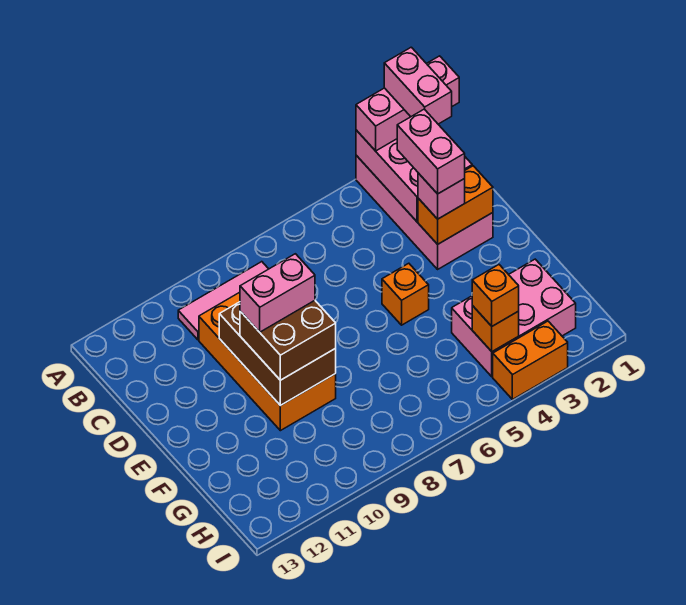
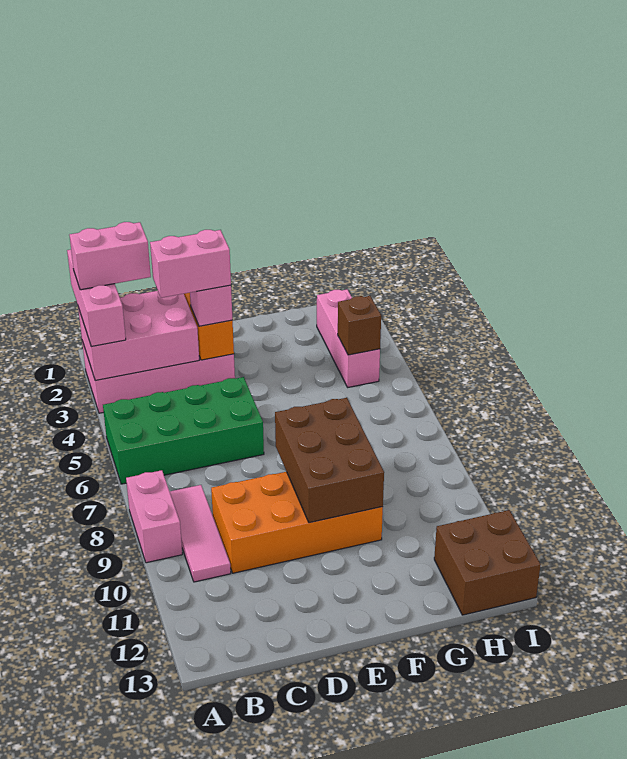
none -> green brick A5:D6 level 1
brown brick D9:F10 level 2 -> brown brick E8:F10 level 2
orange brick E5 level 1 -> none
brown brick E9:F10 level 3 -> brown brick H12:I13 level 1
pink brick E9:E10 level 4 -> pink brick A8:A9 level 1
pink brick G2:H4 level 1 -> pink brick H2:H4 level 1
orange brick H4 level 2 -> brown brick H4 level 2
orange brick H4 level 3 -> none
orange brick I3:I4 level 1 -> none

